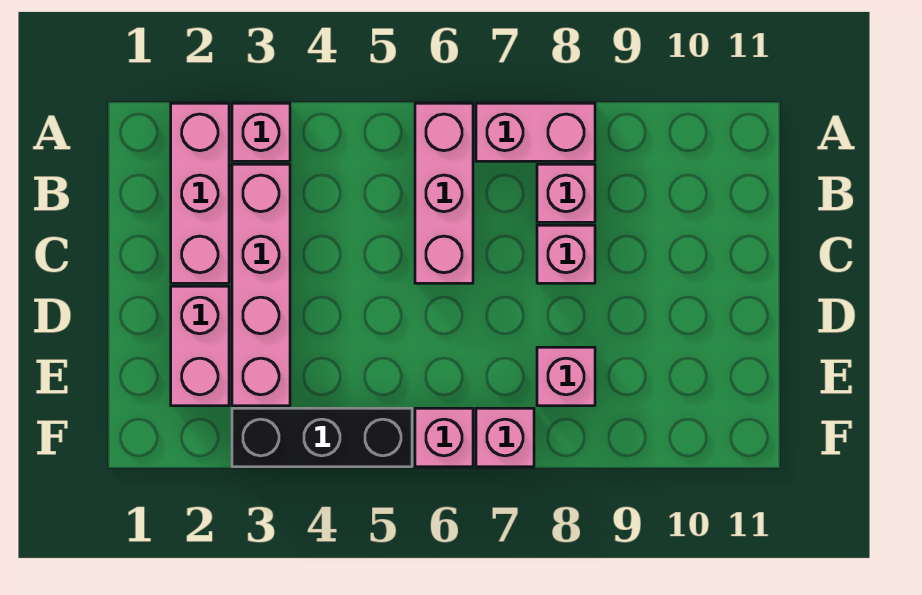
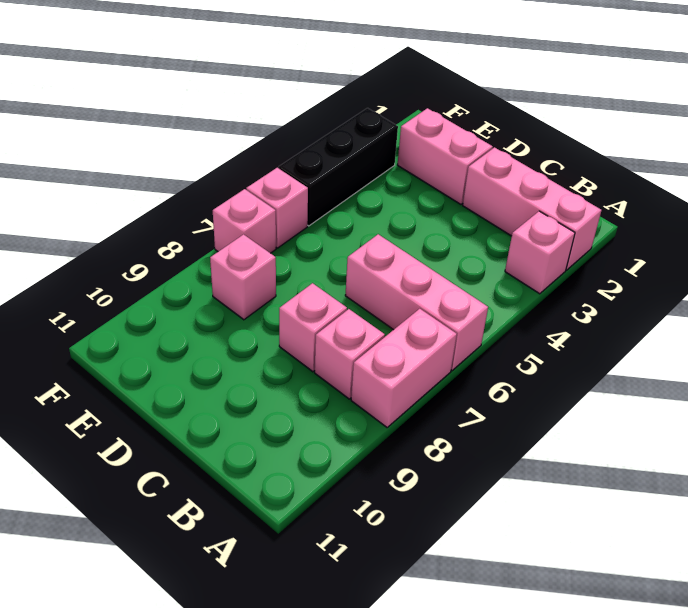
pink brick B3:E3 level 1 -> none

